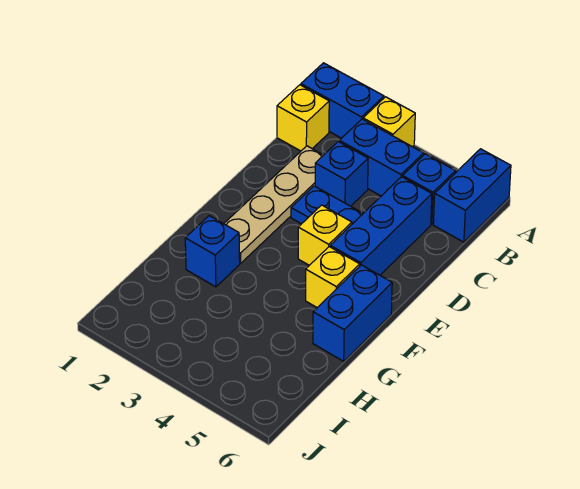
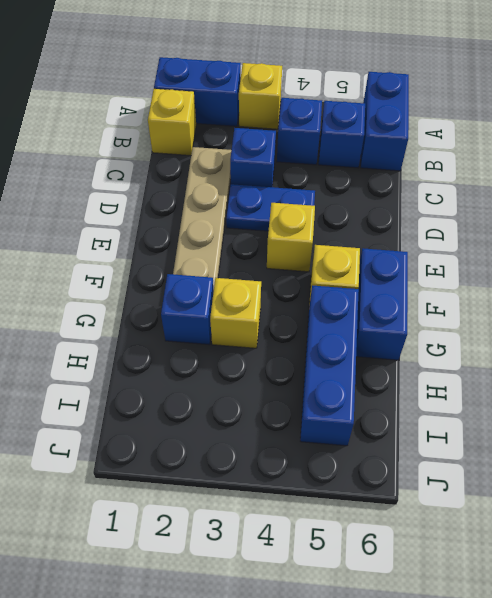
blue brick B3:B4 level 1 -> blue brick B4 level 1
blue brick C5:E5 level 1 -> blue brick G5:I5 level 1
none -> yellow brick G3 level 1

